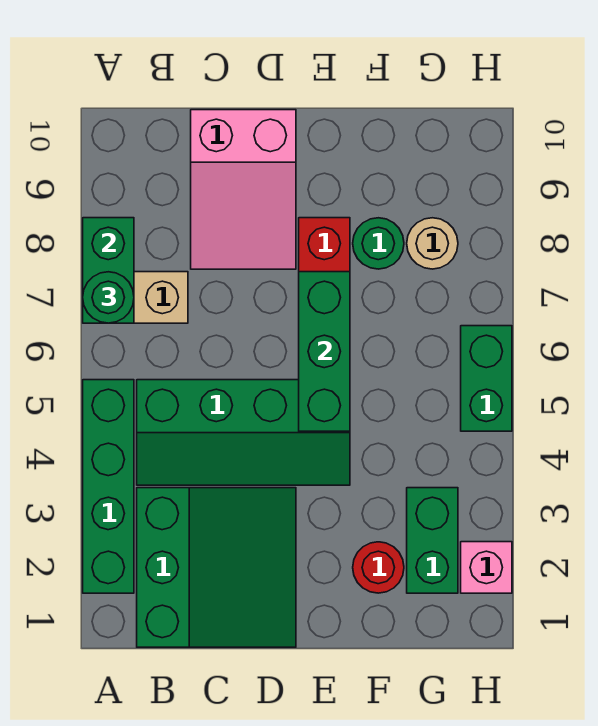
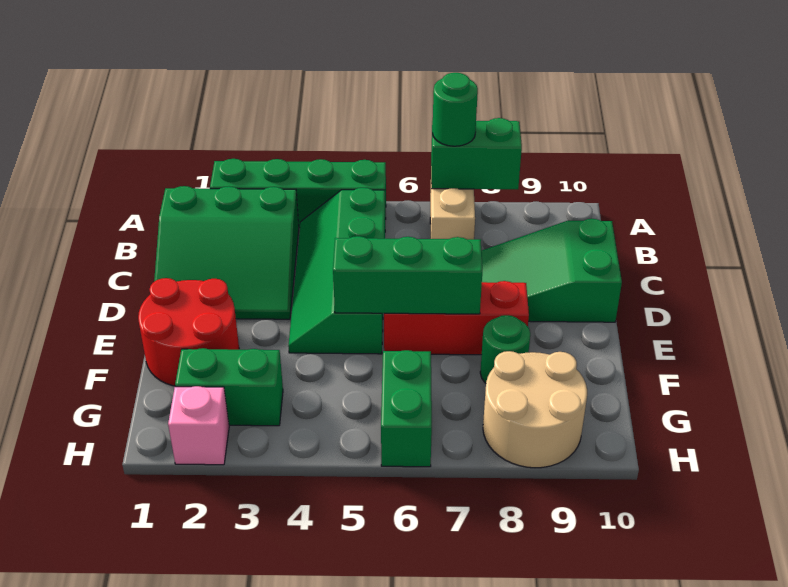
pink slope C8:D10 level 1 top 10 -> green slope C8:D10 level 1 top 10
red round brick F2 level 1 -> red round brick E1:F2 level 1
tan round brick G8 level 1 -> tan round brick G8:H9 level 1
green brick H5:H6 level 1 -> green brick G6:H6 level 1

